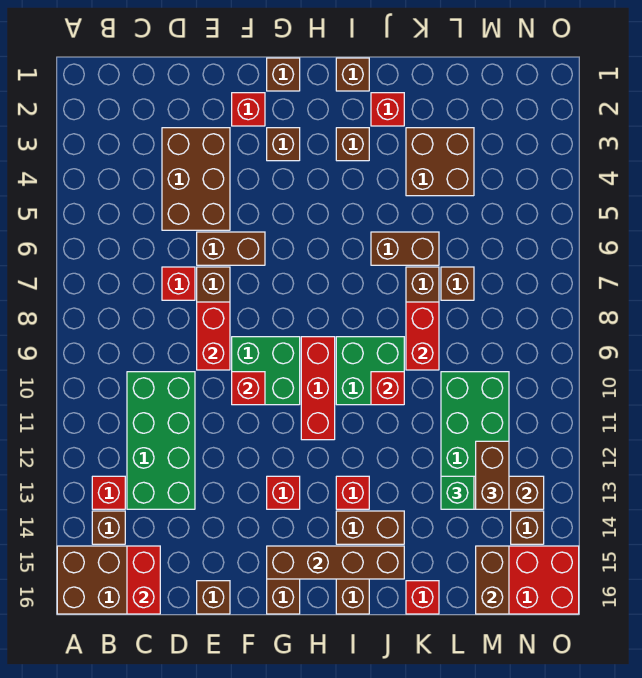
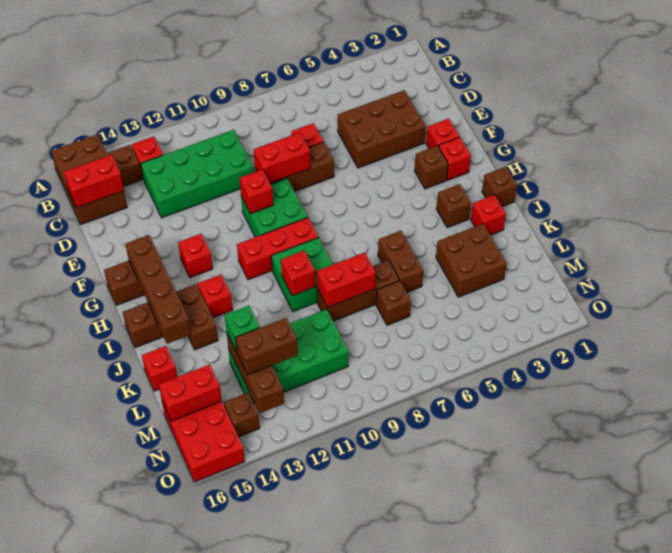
brown brick E6:F6 level 1 -> none
brown brick E16 level 1 -> none
brown brick G1 level 1 -> none
none -> red brick G2 level 1
brown brick M15:M16 level 2 -> red brick M15:M16 level 2

